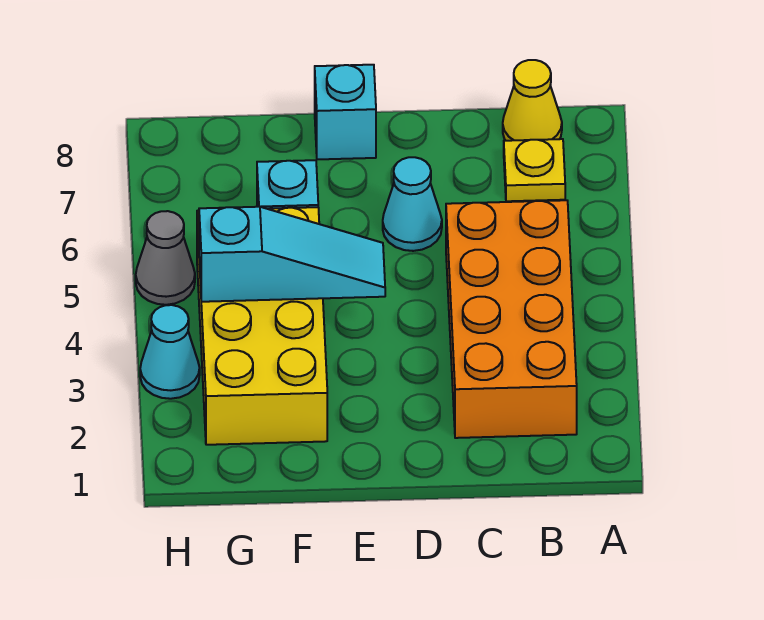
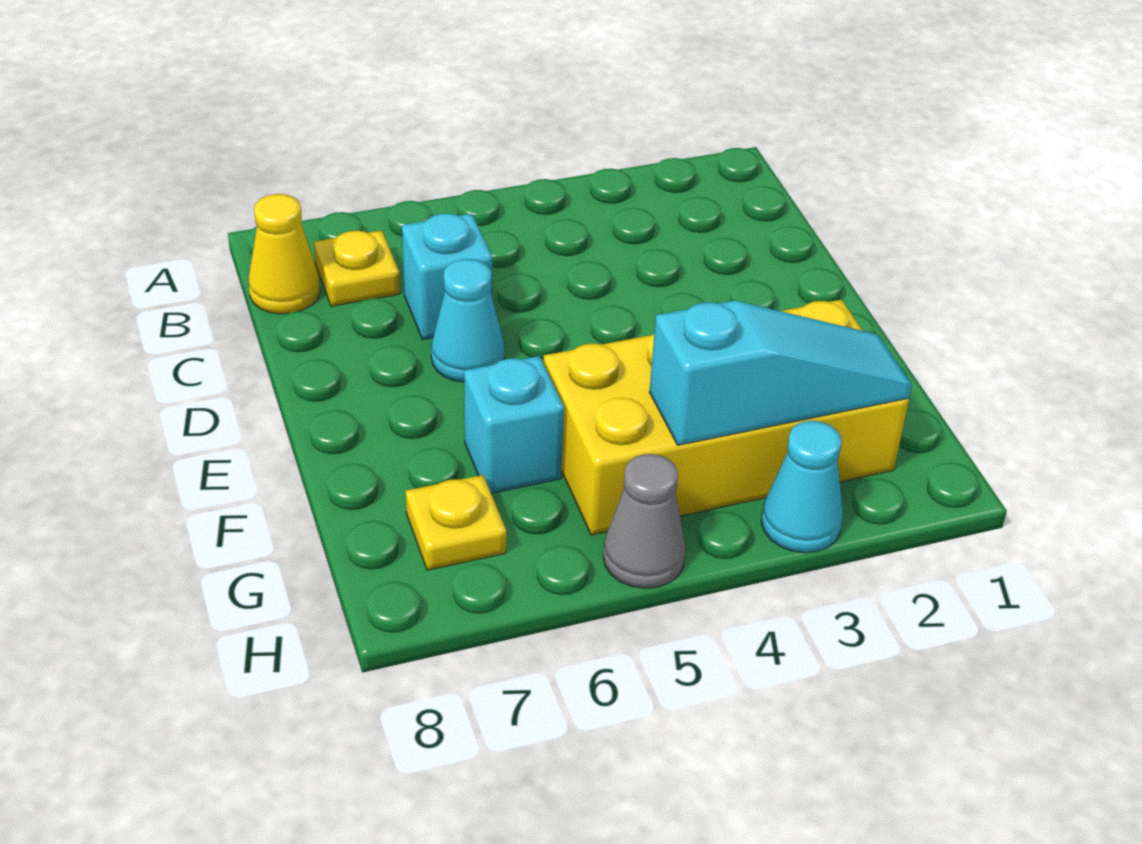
orange brick B2:C5 level 1 -> none
cyan slope E4:G4 level 2 top G -> cyan slope G2:G4 level 2 top 4
cyan brick E8 level 1 -> cyan brick C6 level 1
none -> yellow plate G7 level 1

